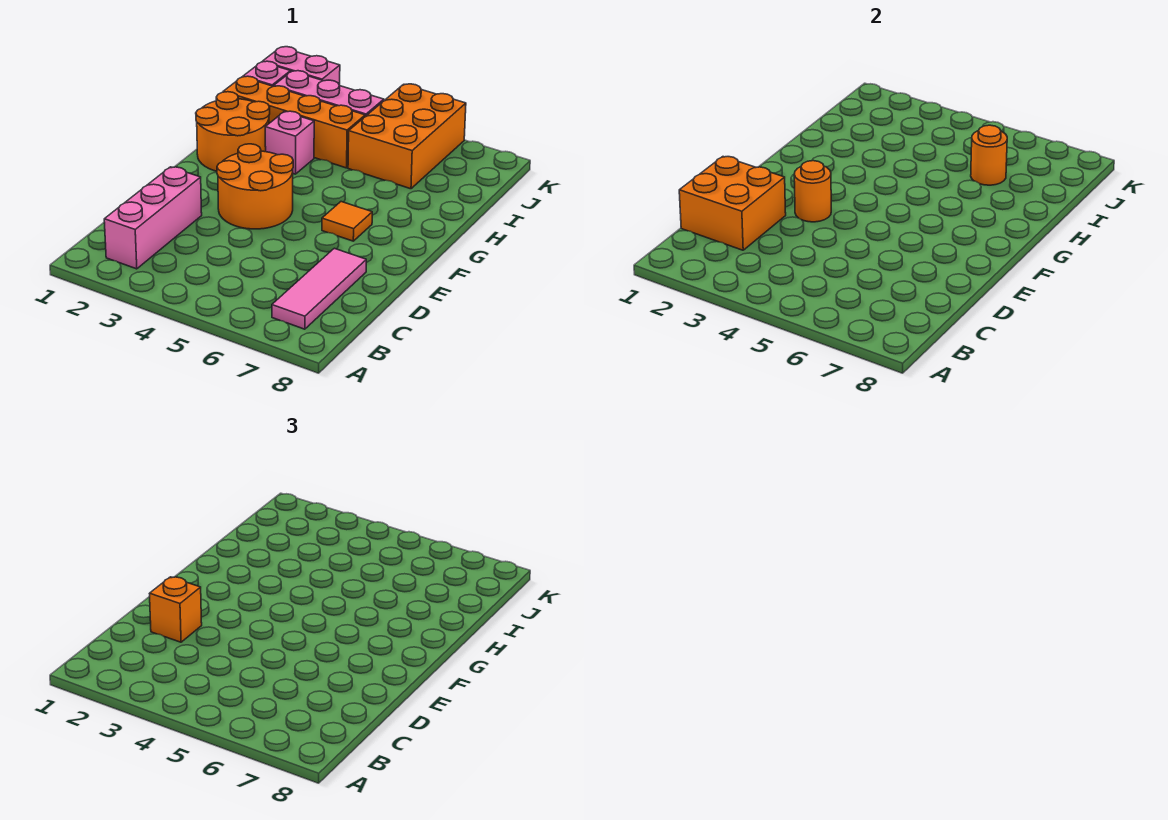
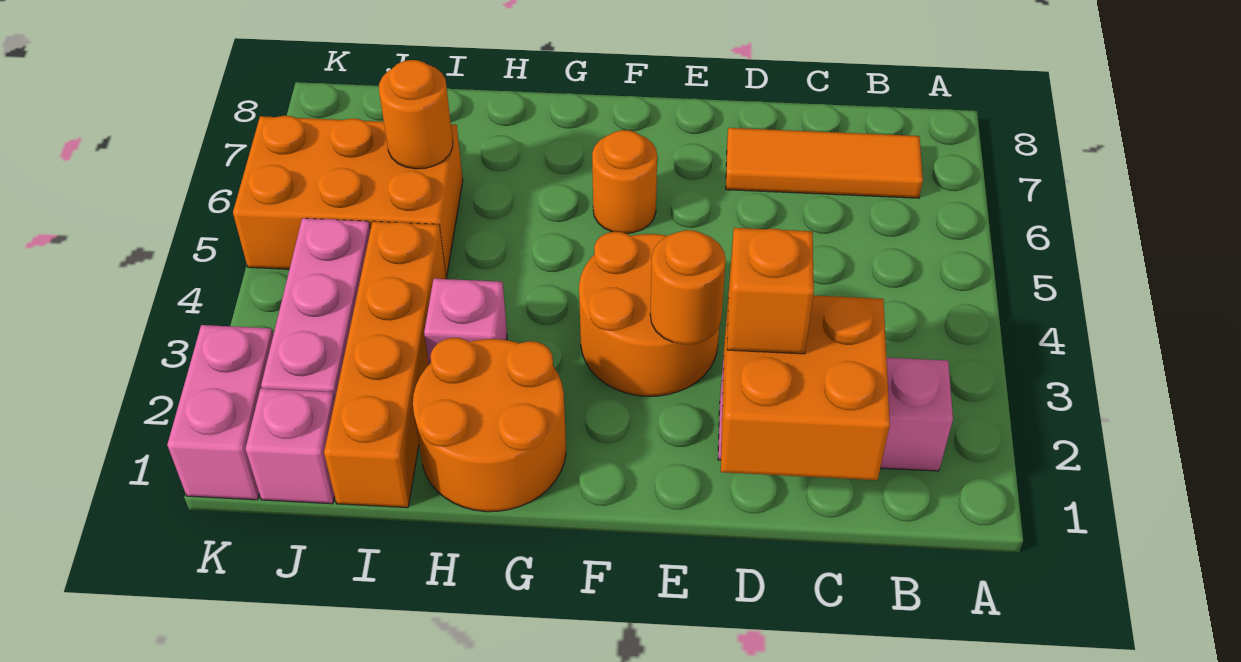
pink tile B7:D7 level 1 -> orange tile B7:D7 level 1
orange tile F6 level 1 -> orange round brick F6 level 1

